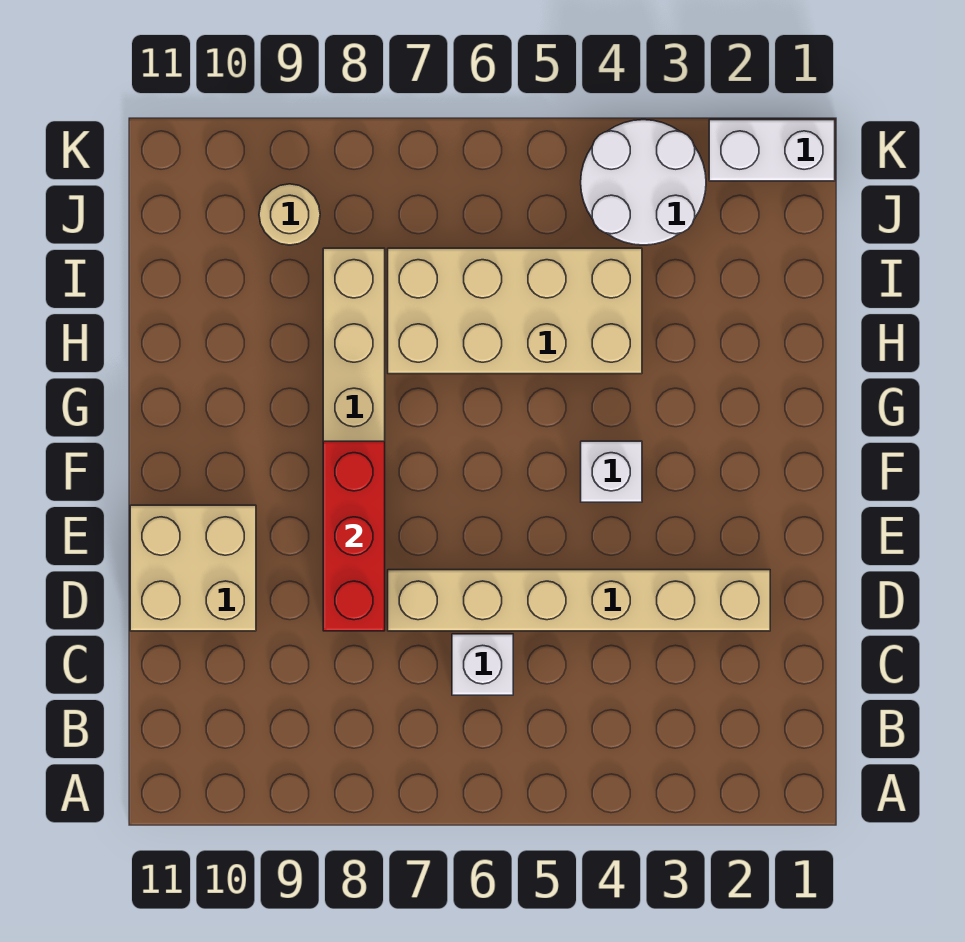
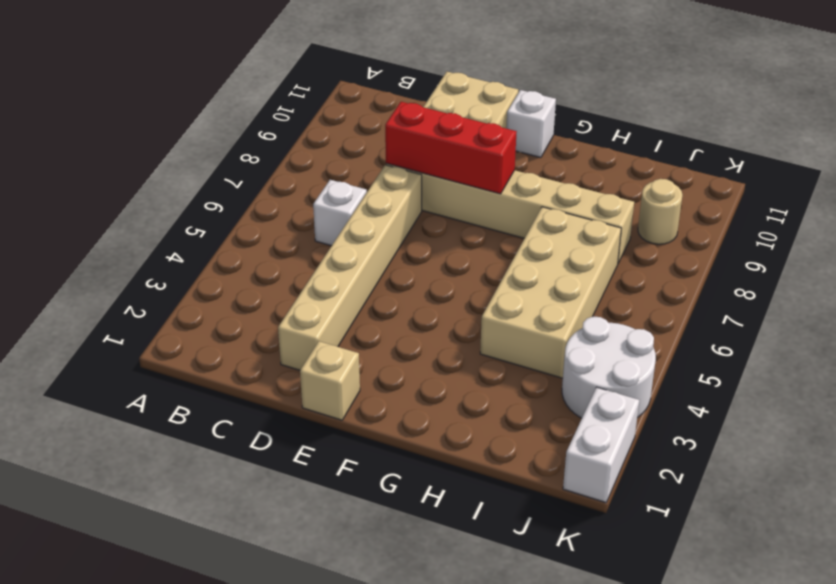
none -> tan brick E1 level 1
white brick F4 level 1 -> white brick F11 level 1

